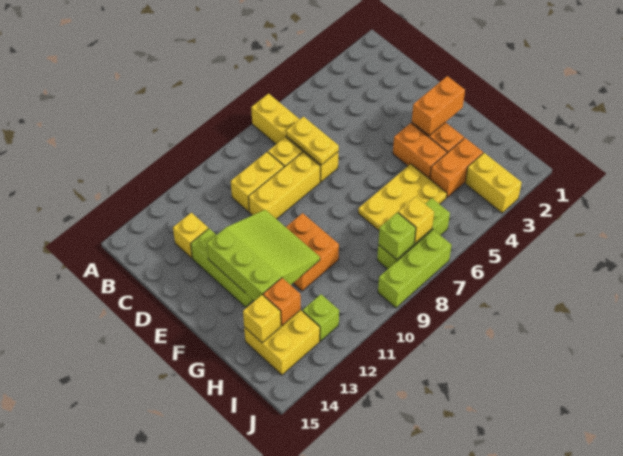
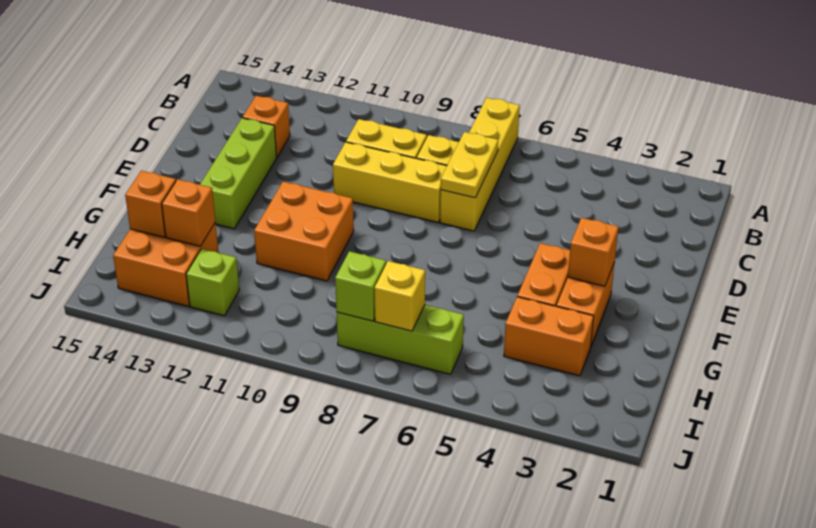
yellow brick C13 level 1 -> orange brick C13 level 1
lime slope E11:G13 level 2 top 13 -> none
orange brick F2:F3 level 2 -> orange brick F3 level 2
yellow plate G5:H7 level 1 -> none
yellow brick H13:I14 level 1 -> orange brick H13:I14 level 1
yellow brick H14 level 2 -> orange brick H14 level 2
yellow brick I3:J3 level 1 -> none
lime brick J7:J9 level 1 -> none

